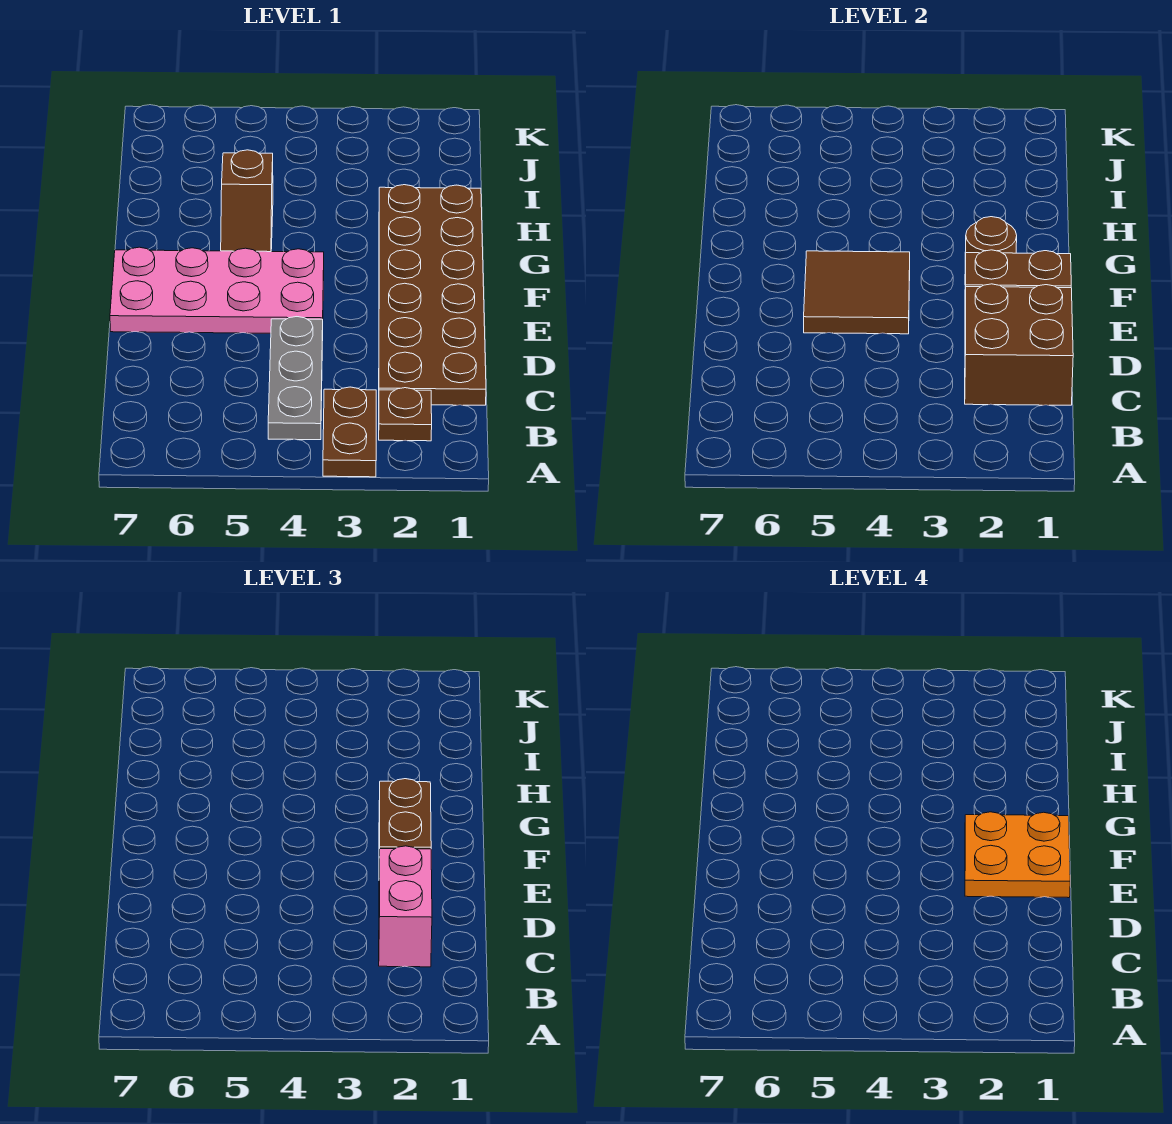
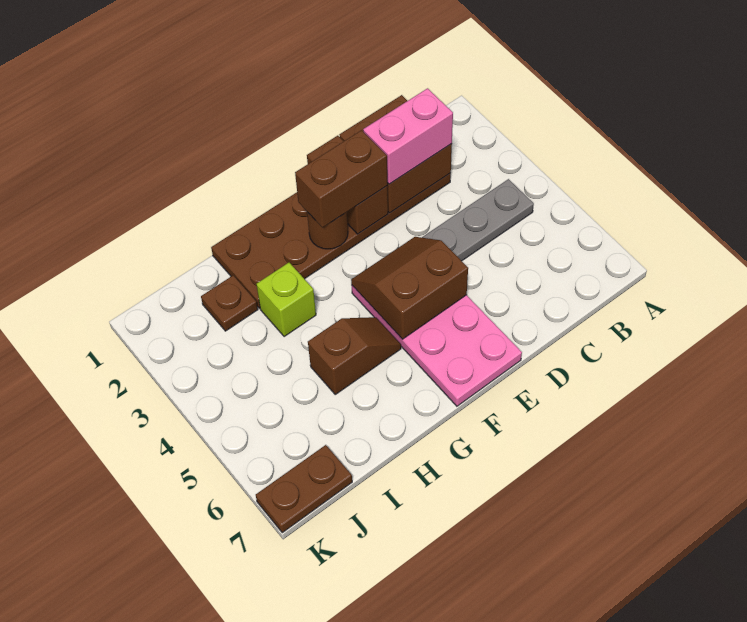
brown plate A3:B3 level 1 -> brown plate J7:K7 level 1
brown plate B2 level 1 -> brown plate I2 level 1
orange plate E1:F2 level 4 -> none
brown tile E4:F5 level 2 -> brown slope E4:F5 level 2 top 5
none -> lime brick H3 level 1

